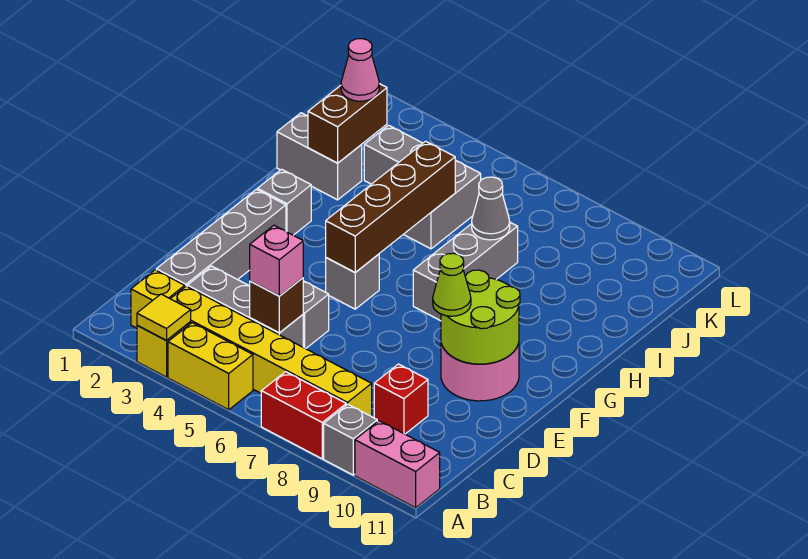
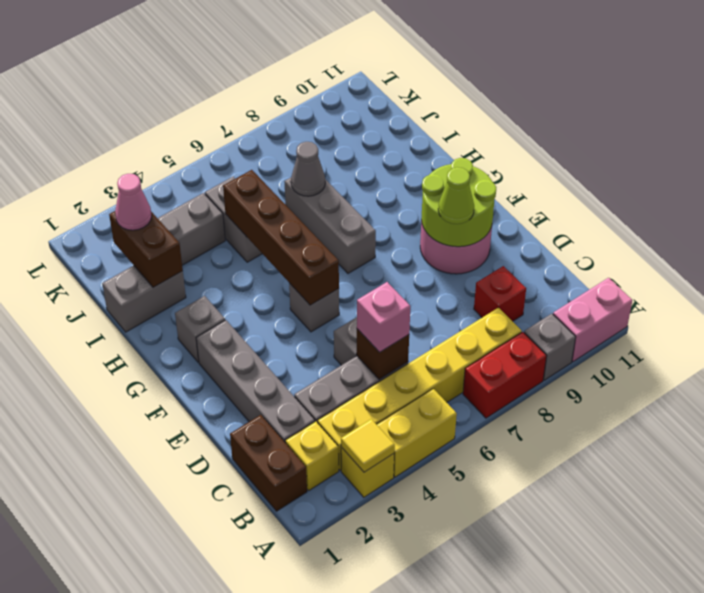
none -> brown brick B1:C1 level 1

